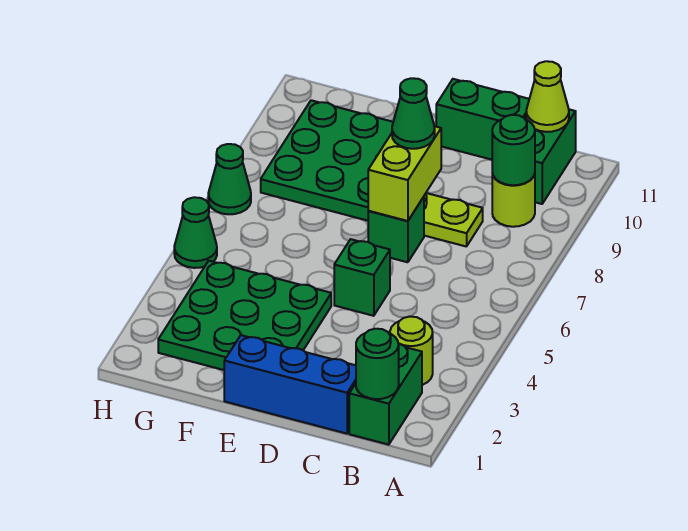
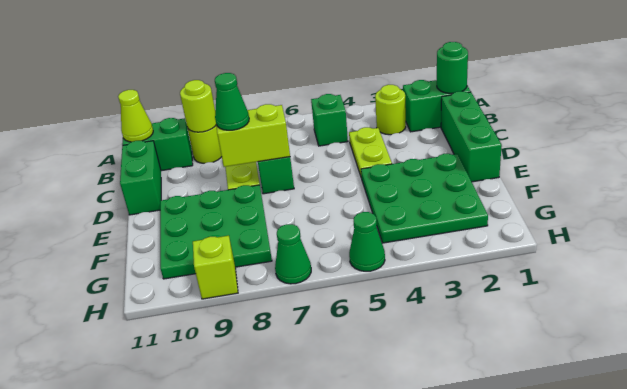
green round brick B9 level 2 -> lime round brick B9 level 2
blue brick C1:E1 level 1 -> green brick C1:E1 level 1
none -> lime plate C4:D4 level 1
green brick D5 level 1 -> green brick B5 level 1
none -> lime brick H9 level 1

